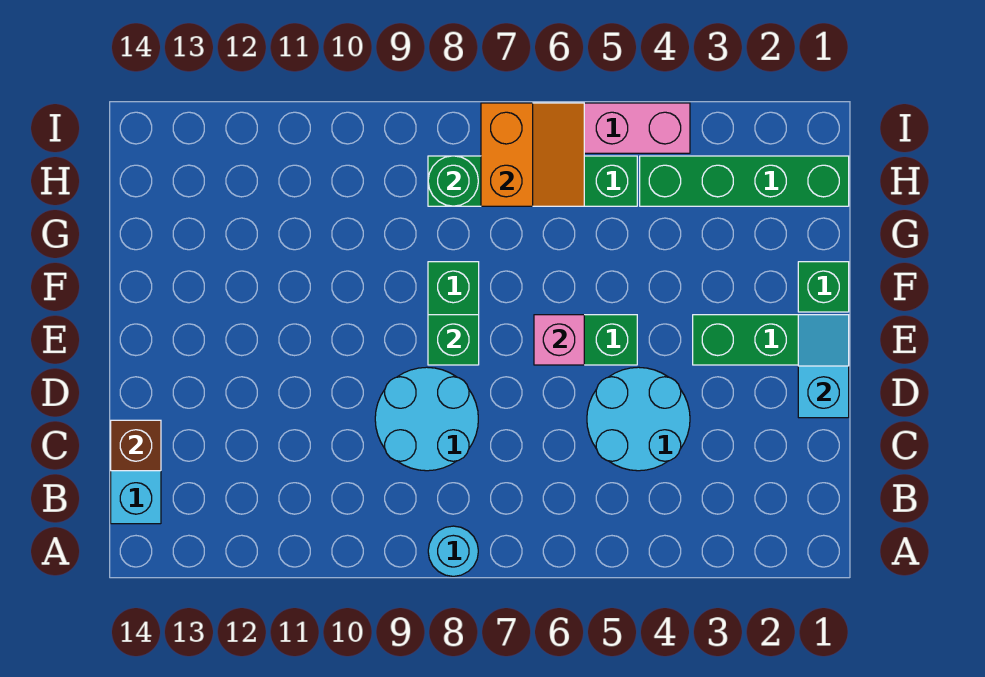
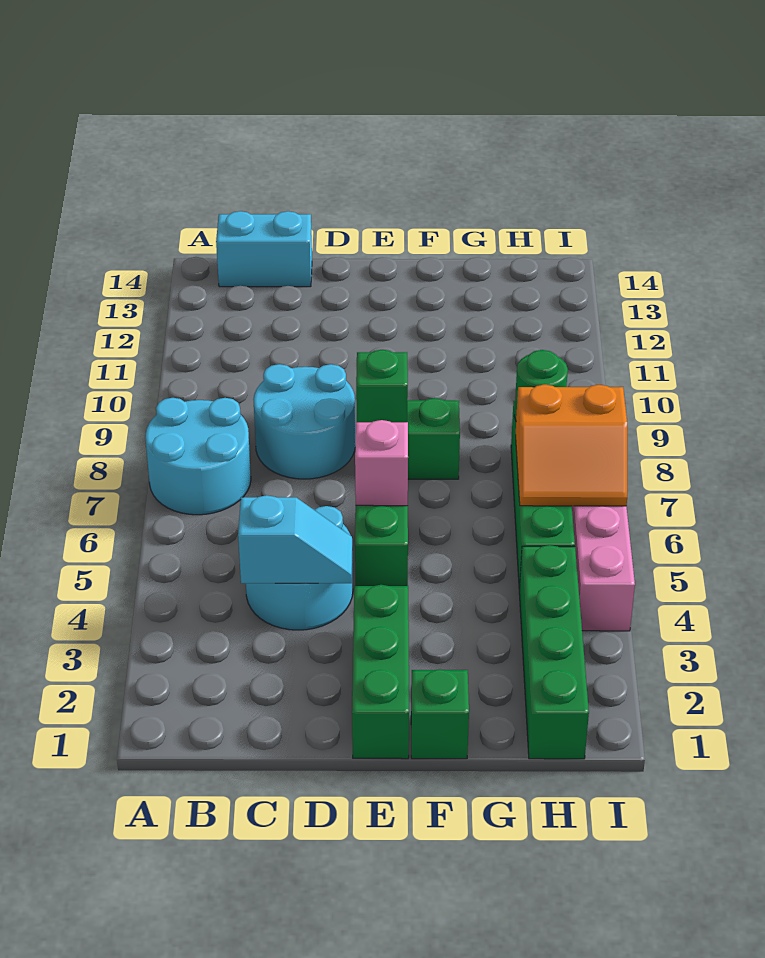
cyan round brick A8 level 1 -> cyan round brick A7:B8 level 1
brown brick C14 level 2 -> none
cyan slope D1:E1 level 2 top D -> cyan slope C4:D4 level 2 top C

